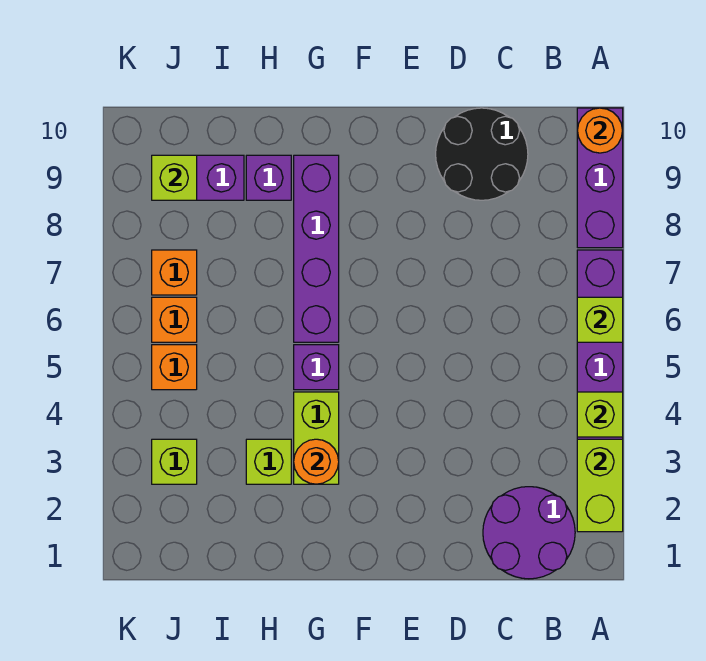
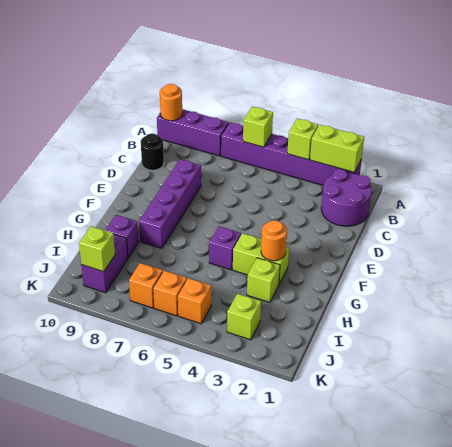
black round brick C9:D10 level 1 -> black round brick C10 level 1
purple brick G6:G9 level 1 -> purple brick D8:G8 level 1

